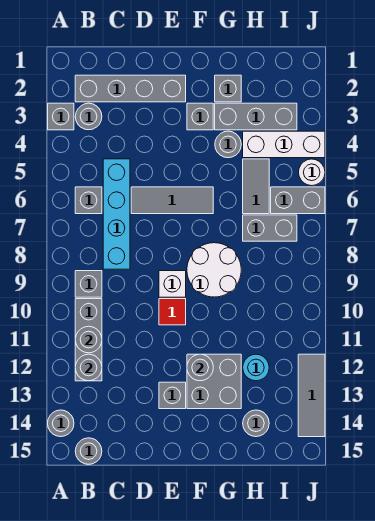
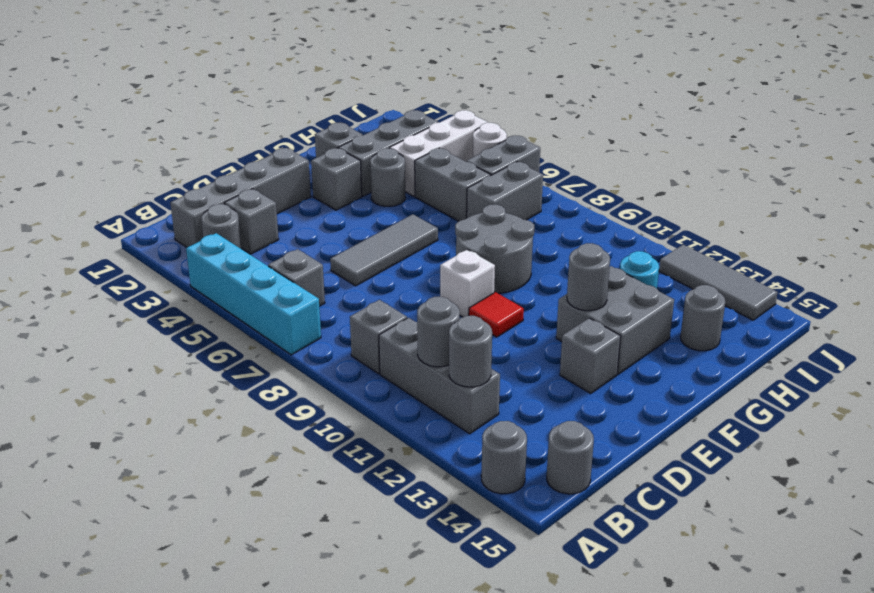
grey brick A3 level 1 -> grey brick C3 level 1
cyan brick C5:C8 level 1 -> cyan brick A4:A7 level 1
white round brick F8:G9 level 1 -> grey round brick F8:G9 level 1
grey tile H5:H6 level 1 -> grey brick H5:H6 level 1

